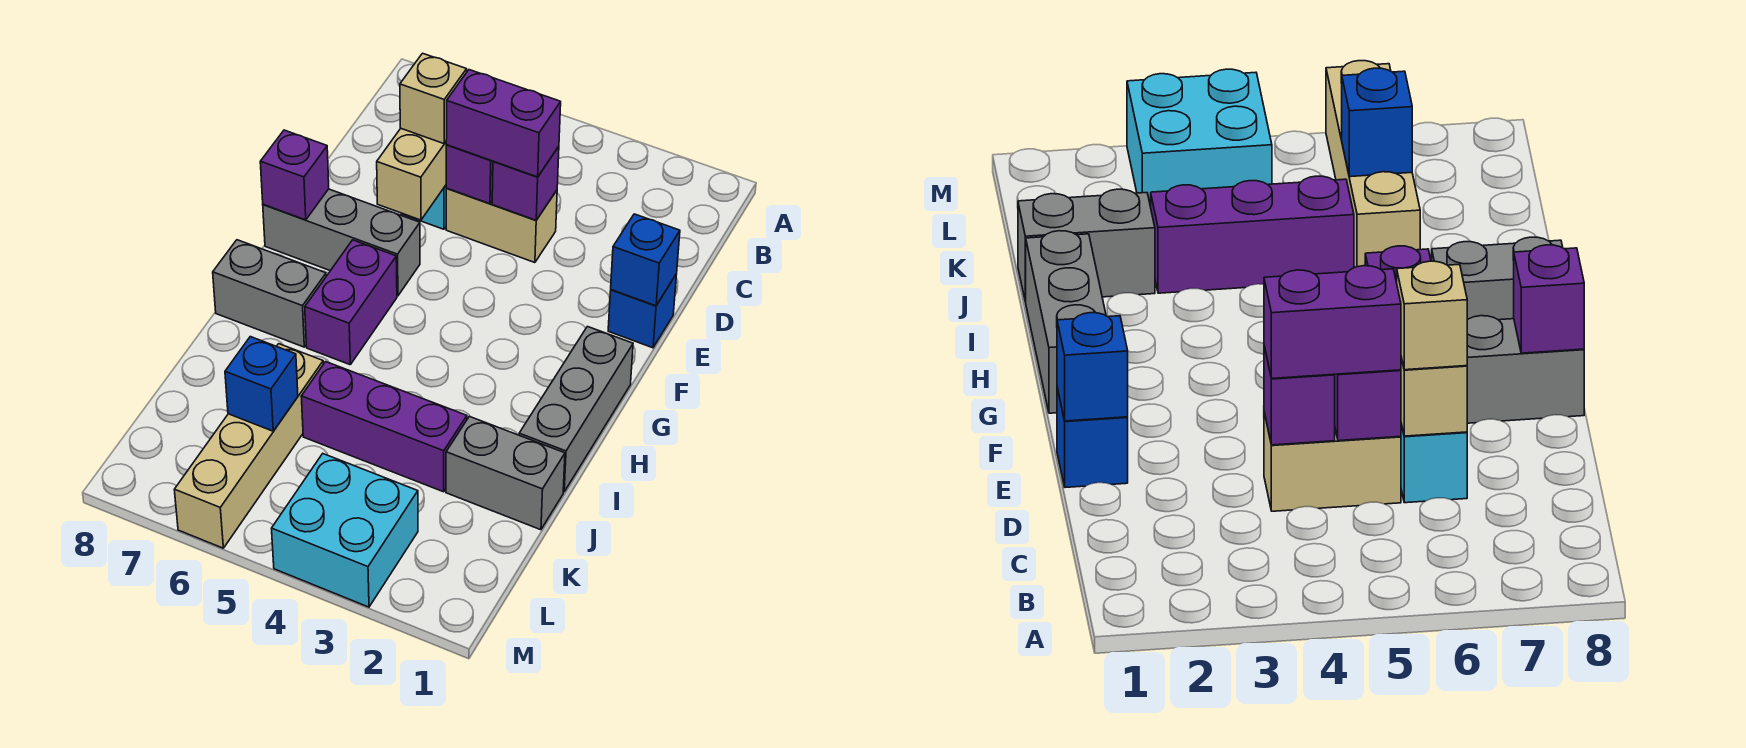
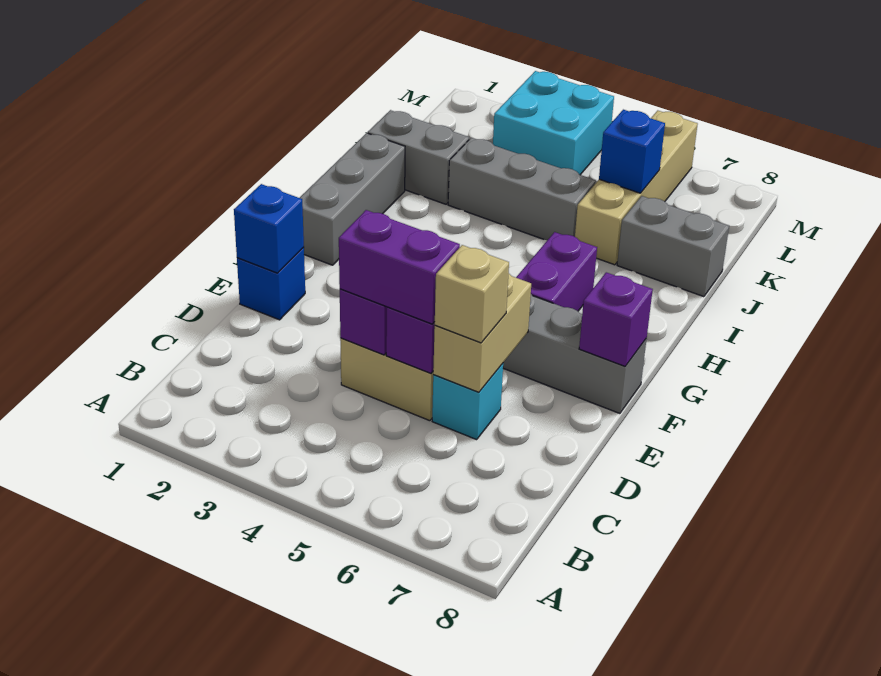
grey brick H7:H8 level 1 -> grey brick J7:J8 level 1
purple brick J3:J5 level 1 -> grey brick J3:J5 level 1

